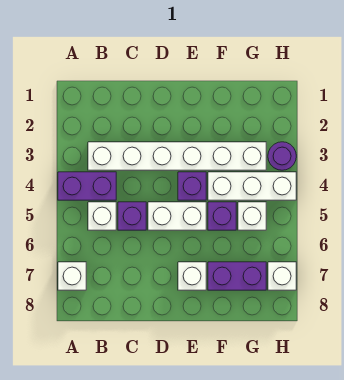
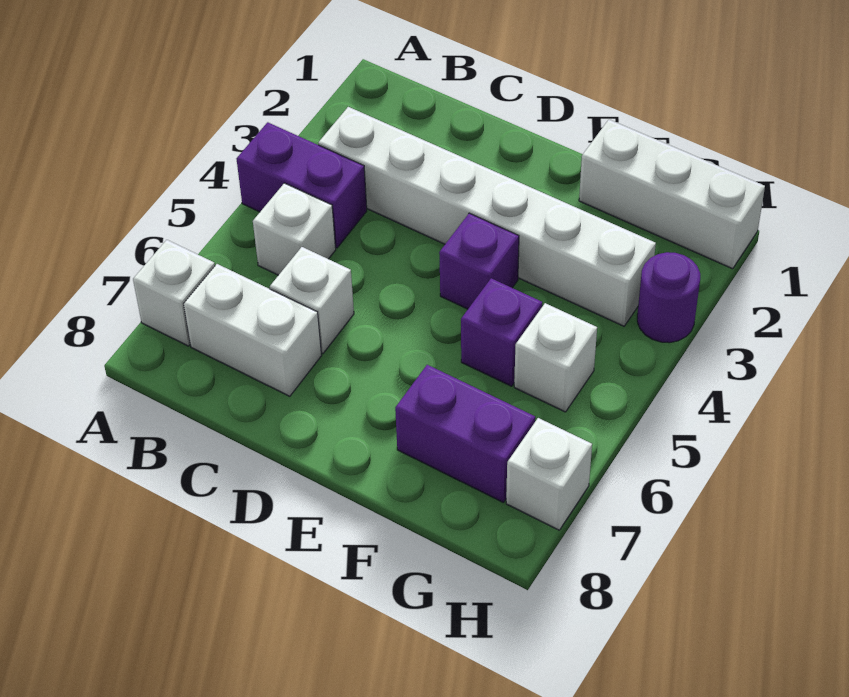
purple brick C5 level 1 -> none
white brick D5:E5 level 1 -> white brick B7:C7 level 1
white brick E7 level 1 -> white brick C6 level 1
white brick F4:H4 level 1 -> white brick F1:H1 level 1

